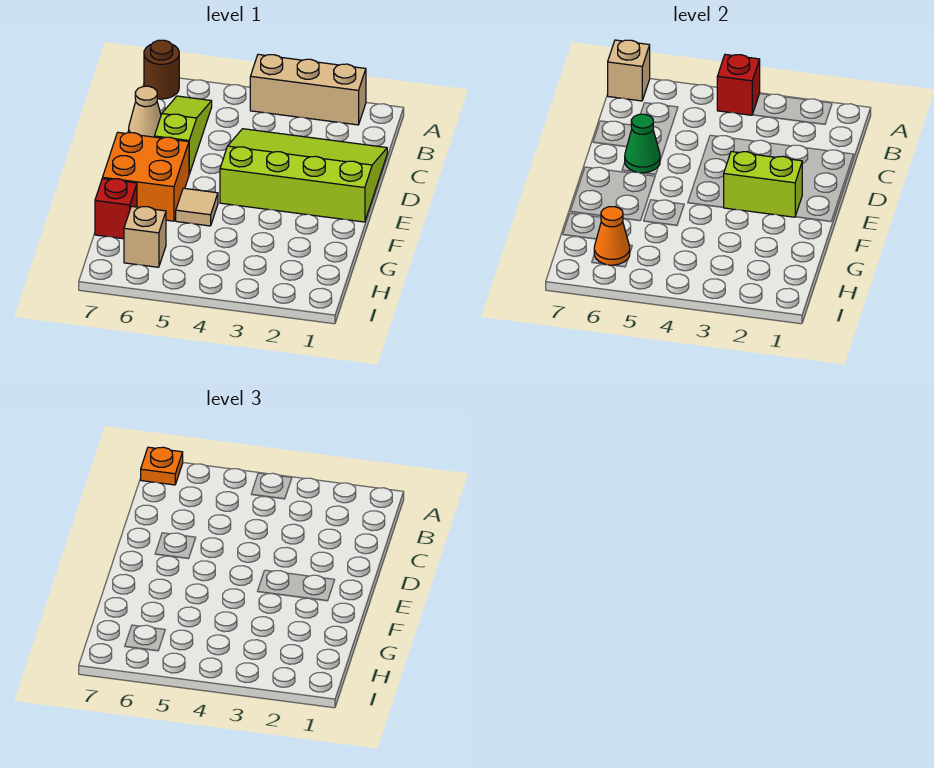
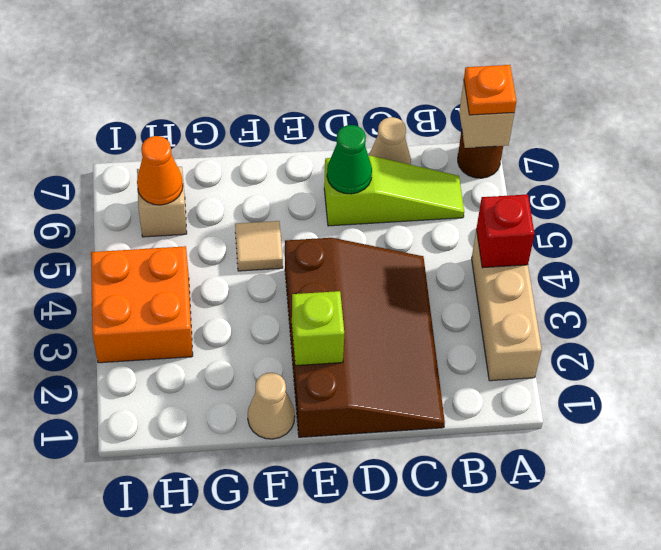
lime slope C1:E4 level 1 top E -> brown slope C1:E4 level 1 top E
lime brick E2:E3 level 2 -> lime brick E2 level 2
orange brick E6:F7 level 1 -> orange brick H3:I4 level 1
none -> tan cone F1 level 1
red brick G7 level 1 -> none

